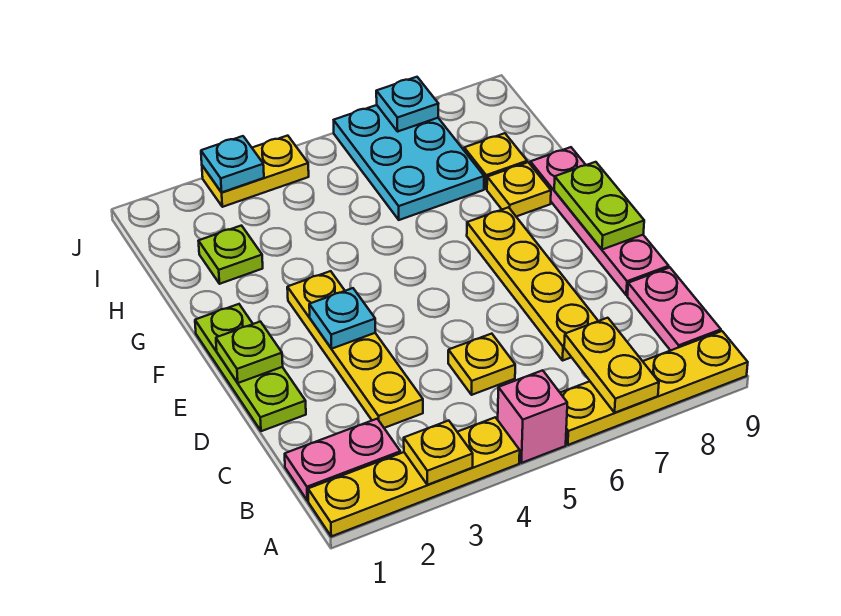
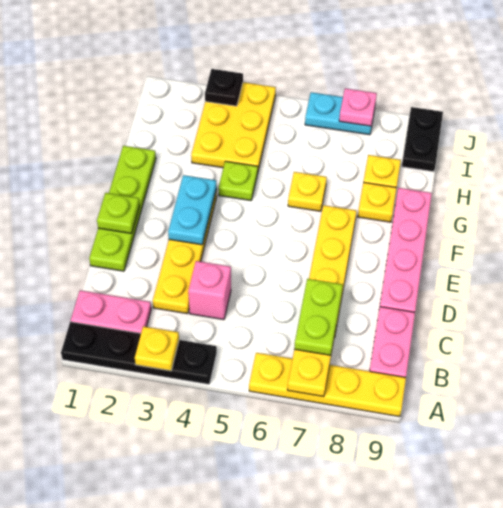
yellow plate A1:A4 level 1 -> black plate A1:A4 level 1
pink brick A5 level 1 -> pink brick C4 level 1
yellow plate C5 level 1 -> yellow plate G6 level 1
lime plate D1:F1 level 1 -> lime plate D1:G1 level 1
cyan plate E3 level 2 -> cyan plate E3:F3 level 2
lime plate E9:F9 level 2 -> lime plate B7:C7 level 3
lime plate H2 level 1 -> lime plate G4 level 1
cyan plate H6:J7 level 1 -> cyan plate J6:J7 level 1
none -> black plate I9:J9 level 1
yellow plate J3:J4 level 1 -> yellow plate H3:J4 level 1
cyan plate J3 level 2 -> black plate J3 level 2
cyan plate J7 level 2 -> pink plate J7 level 2

